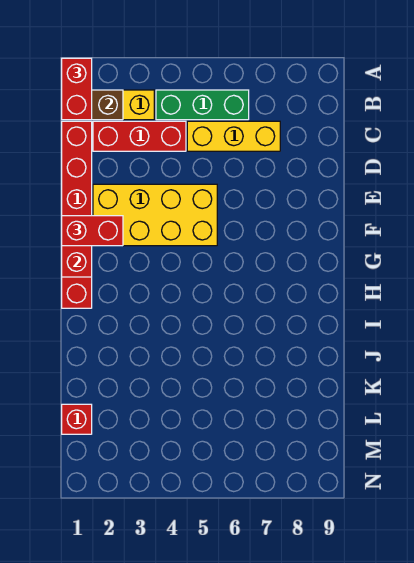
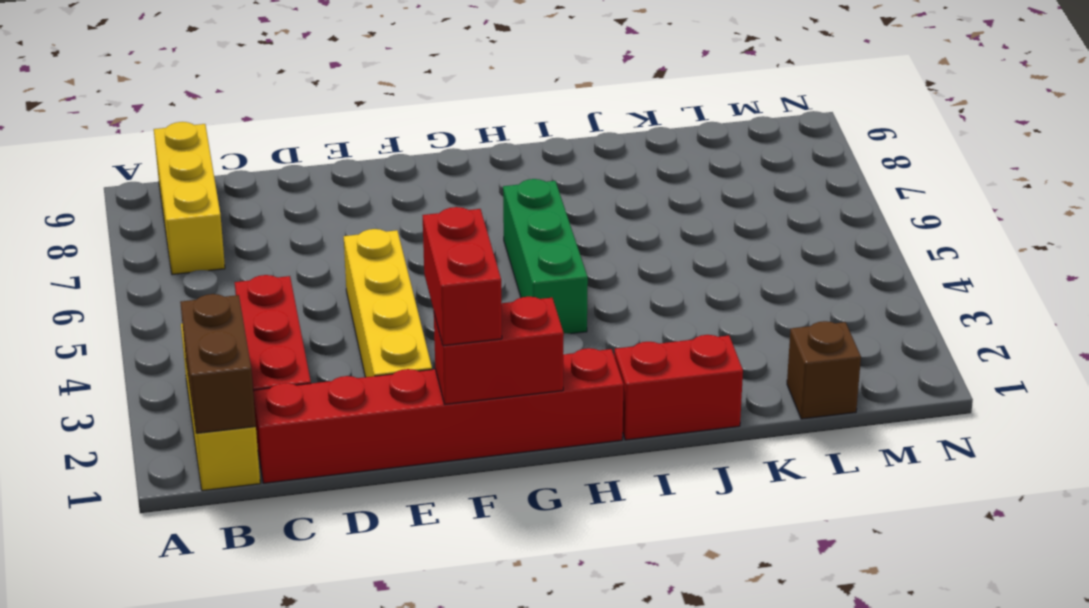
red brick A1:B1 level 3 -> red brick I1:J1 level 1
green brick B4:B6 level 1 -> green brick H4:H6 level 1
yellow brick C5:C7 level 1 -> yellow brick B7:B9 level 1
yellow brick E2:F5 level 1 -> yellow brick E2:E5 level 1
red brick L1 level 1 -> brown brick L1 level 1

